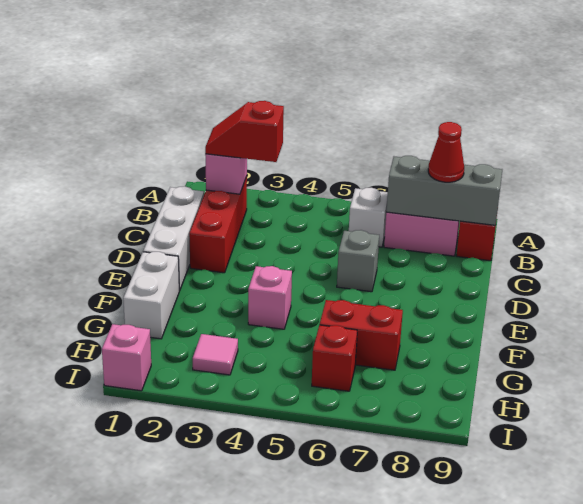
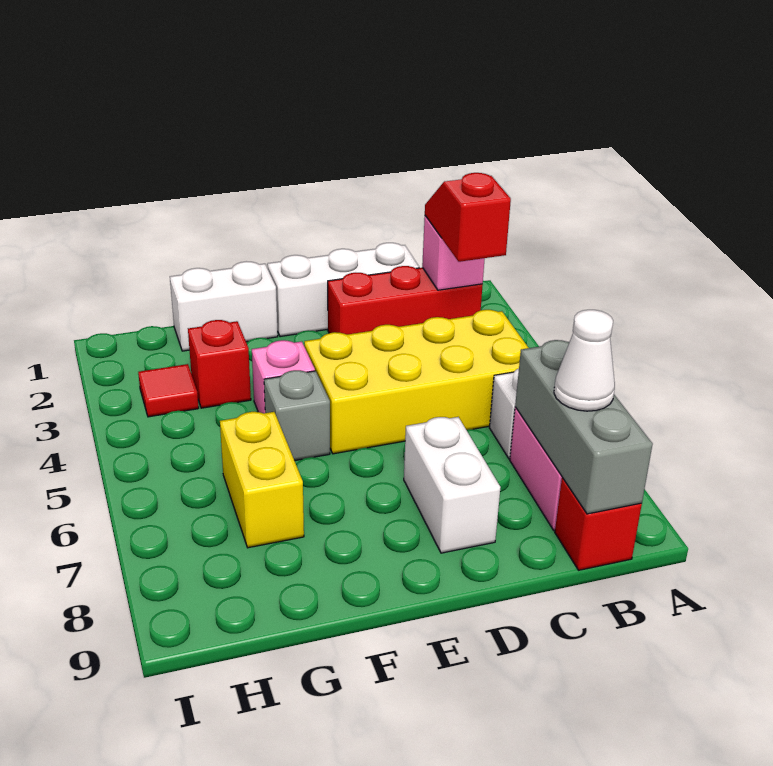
none -> yellow brick B4:E5 level 1
red cone B8 level 3 -> white cone B8 level 3
grey brick D6 level 1 -> grey brick F5 level 1
none -> white brick D7:D8 level 1
red brick G6:G7 level 1 -> yellow brick G6:G7 level 1
pink tile H3 level 1 -> red tile H3 level 1
red brick H6 level 1 -> red brick G3 level 1
pink brick I1 level 1 -> none

